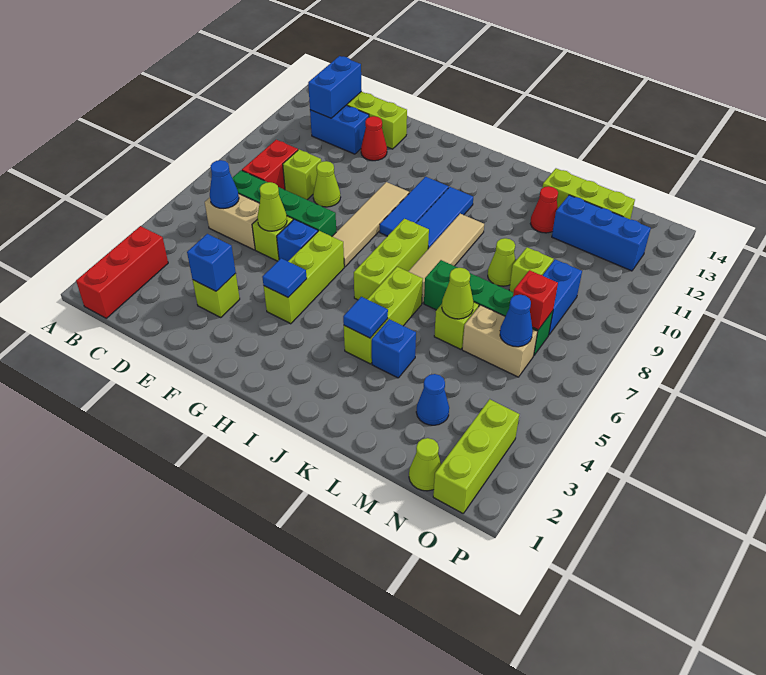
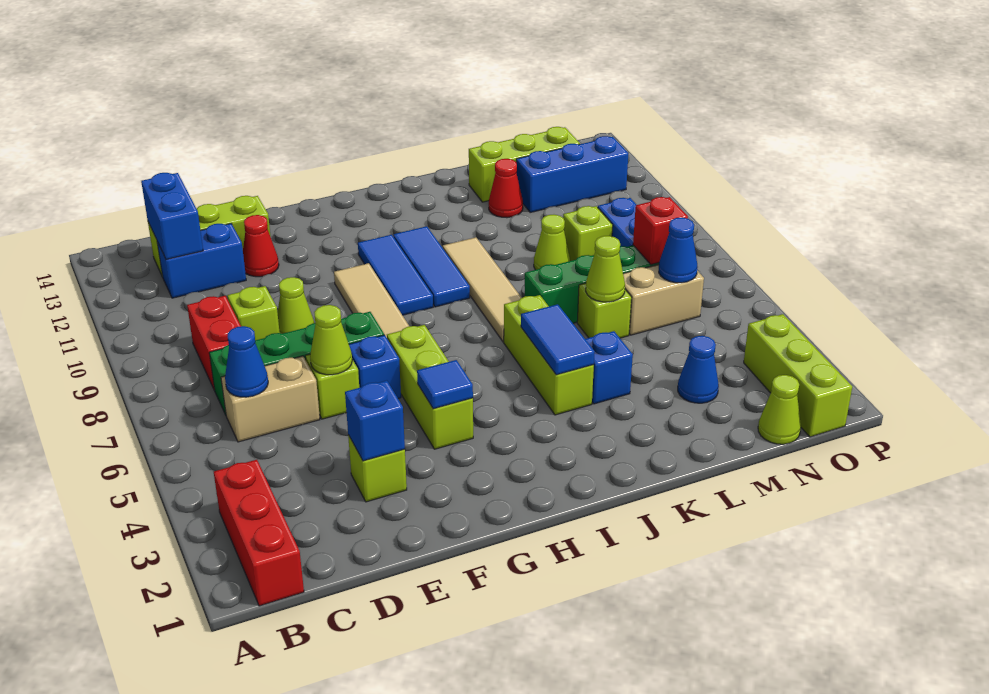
lime brick I6:I8 level 1 -> none
blue tile J4 level 2 -> blue tile J4:J5 level 2

